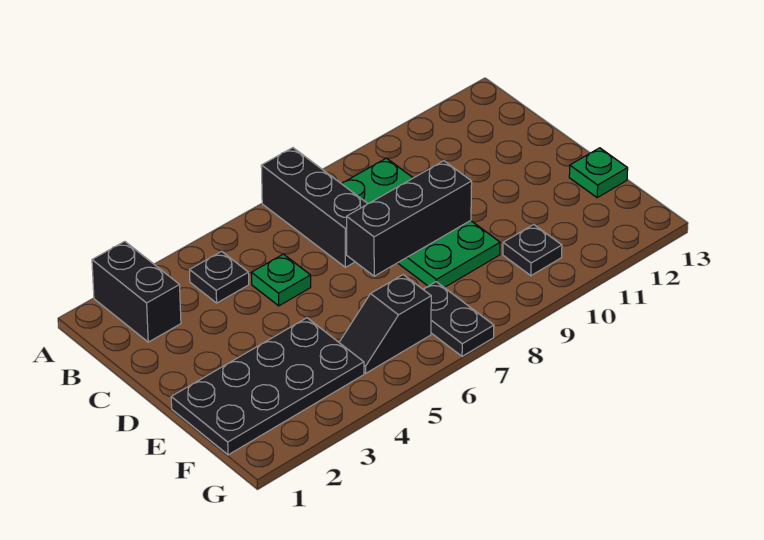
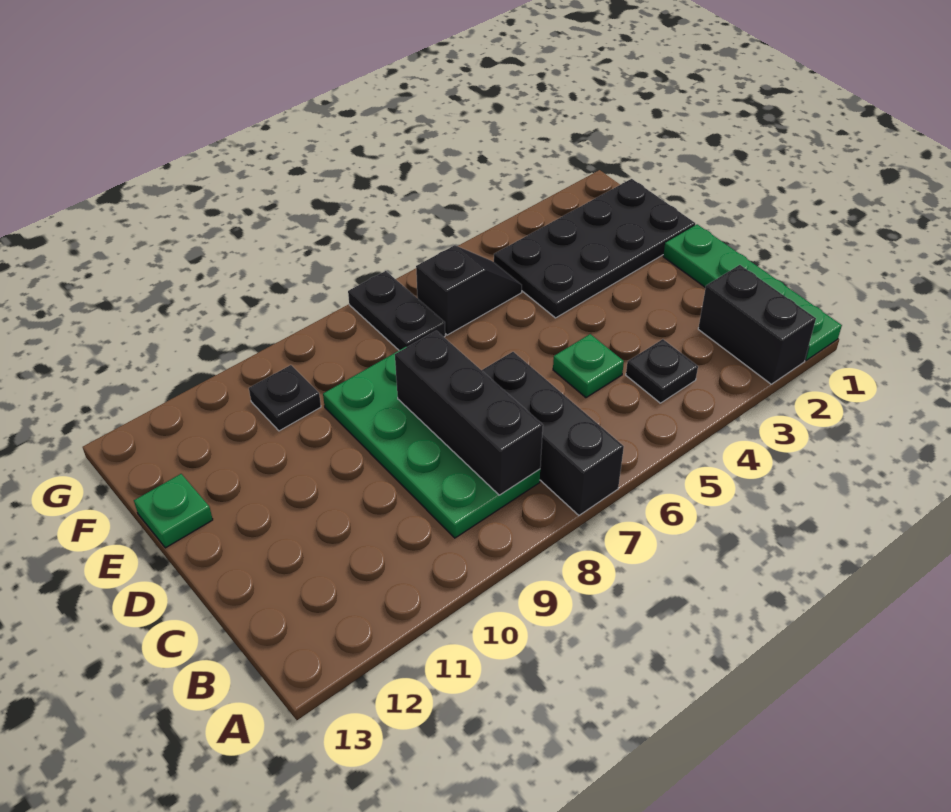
none -> green plate A1:D1 level 1
black brick D7:D9 level 2 -> black brick B8:D8 level 2

